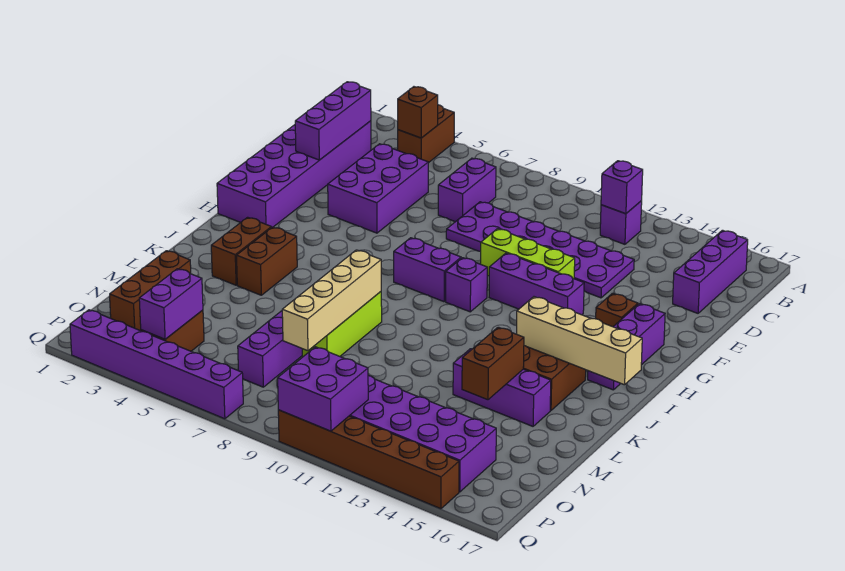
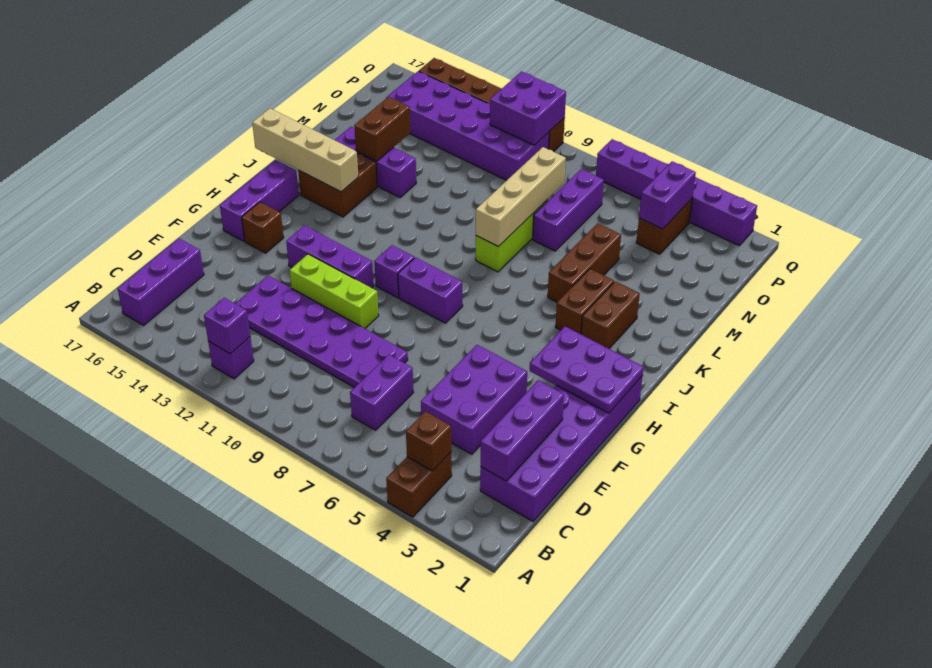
none -> purple plate G1:H3 level 2
brown brick M2:O2 level 1 -> brown brick K5:M5 level 1

